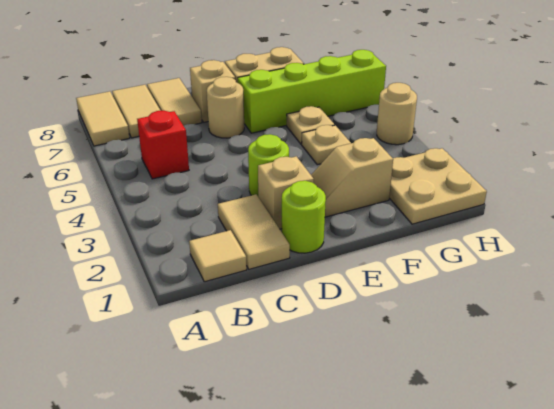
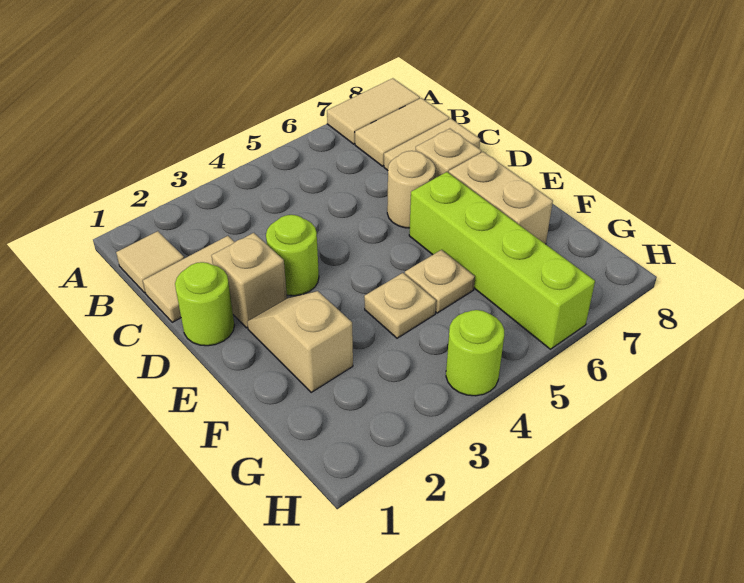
red brick B5 level 1 -> none
tan plate G1:H2 level 1 -> none
tan round brick H4 level 1 -> lime round brick H4 level 1

